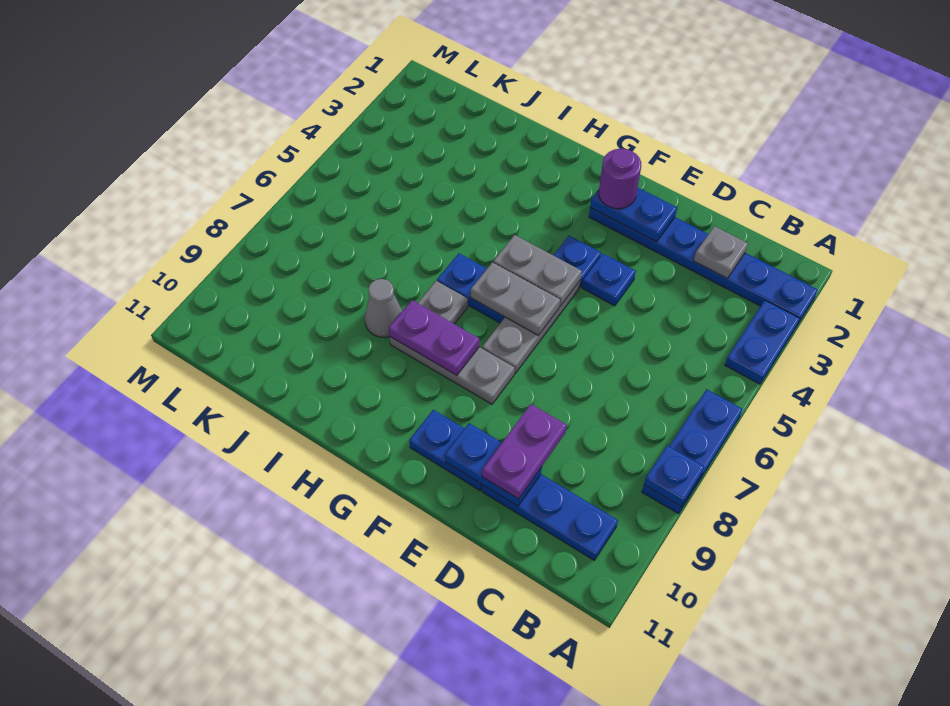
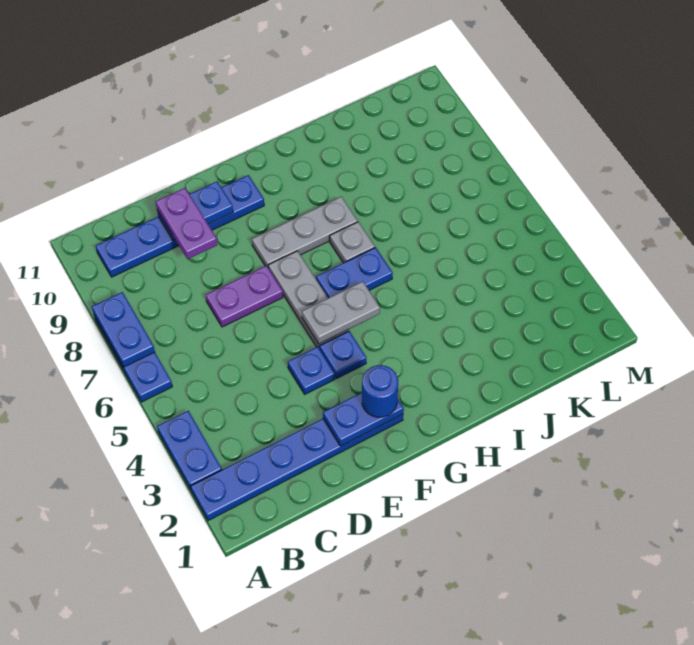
blue plate A8 level 2 -> blue plate A7:A8 level 2
grey plate C2 level 2 -> none
purple round brick F2 level 3 -> blue round brick F2 level 3
grey plate F6:G6 level 2 -> none
purple plate G8:H8 level 2 -> purple plate D7:E7 level 1
grey cone I8 level 1 -> none

